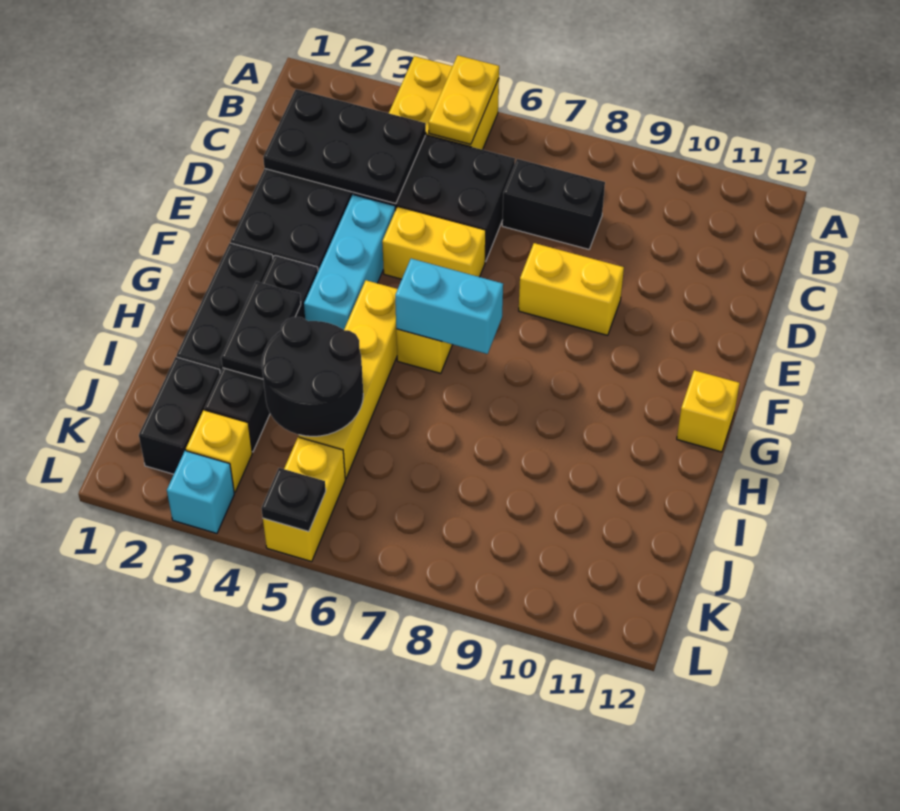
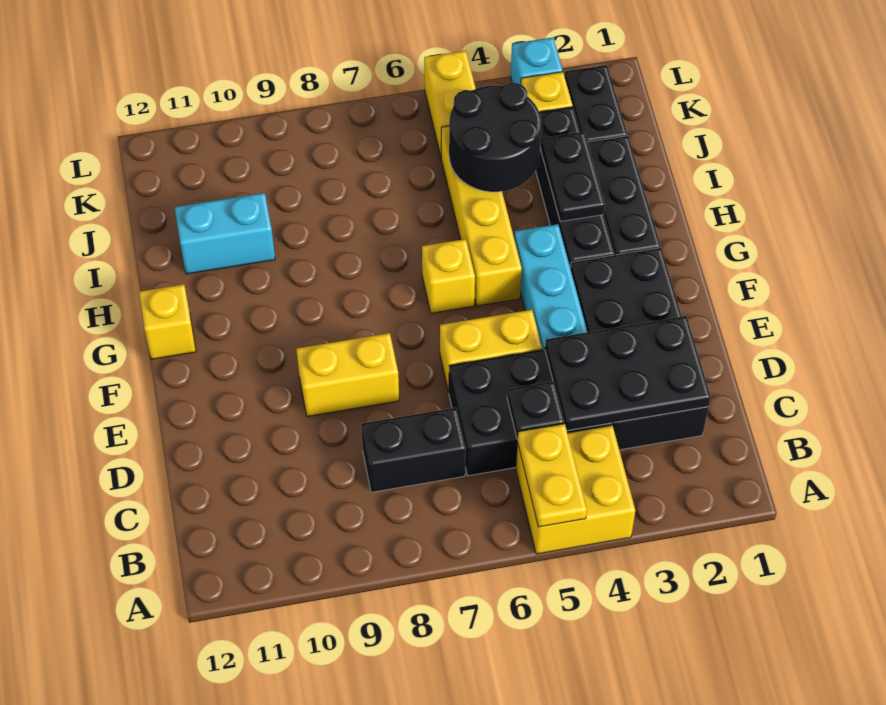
cyan brick G6:G7 level 2 -> cyan brick I10:I11 level 1
black plate L5 level 2 -> black plate C5 level 2

